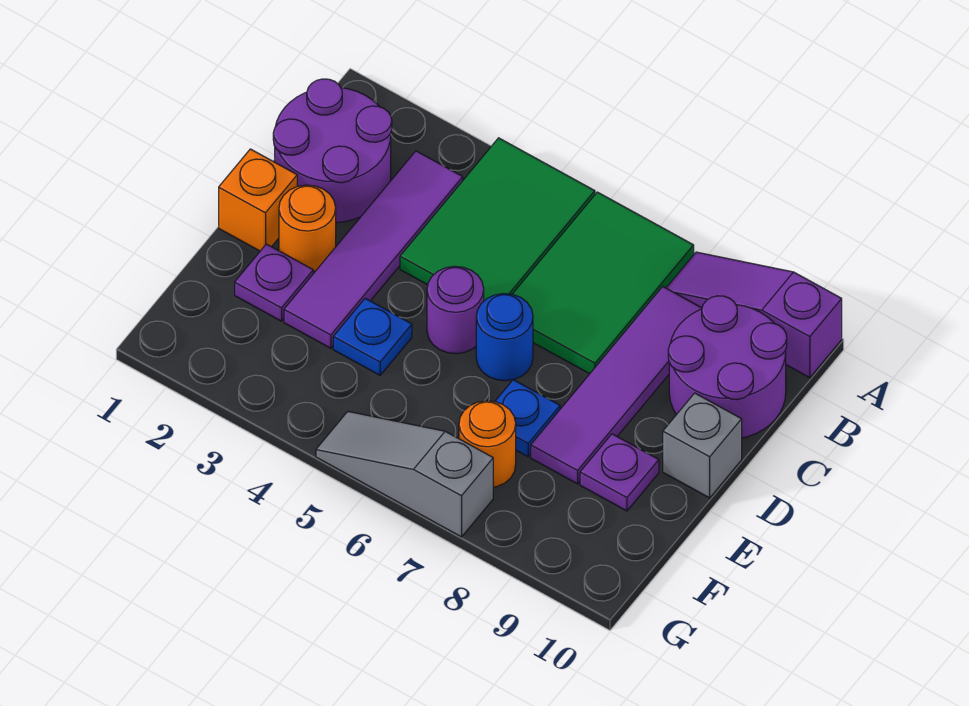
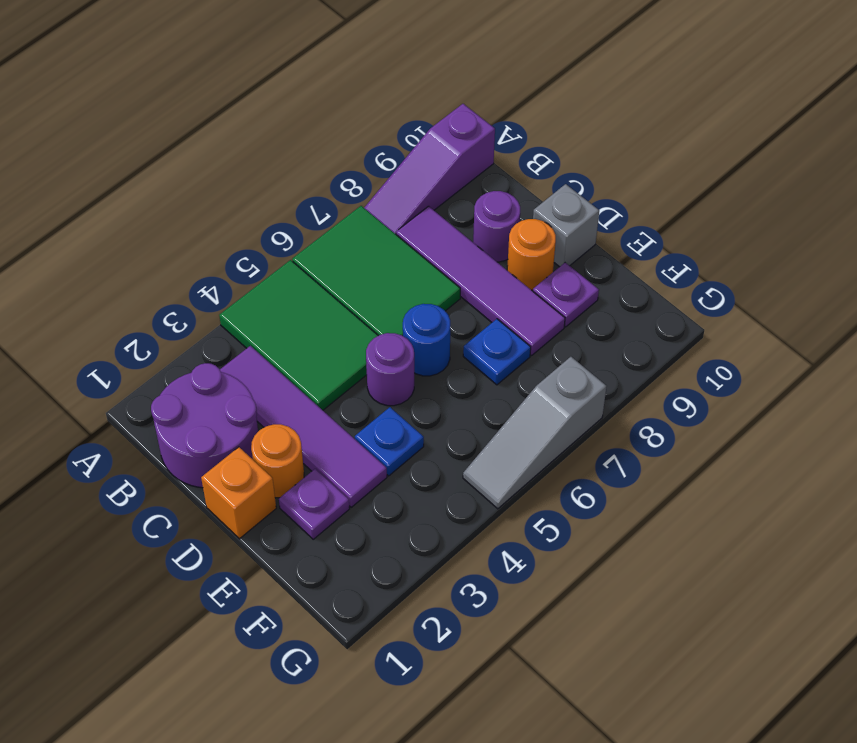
purple round brick B9:C10 level 1 -> purple round brick C9 level 1
orange round brick F7 level 1 -> orange round brick D9 level 1

